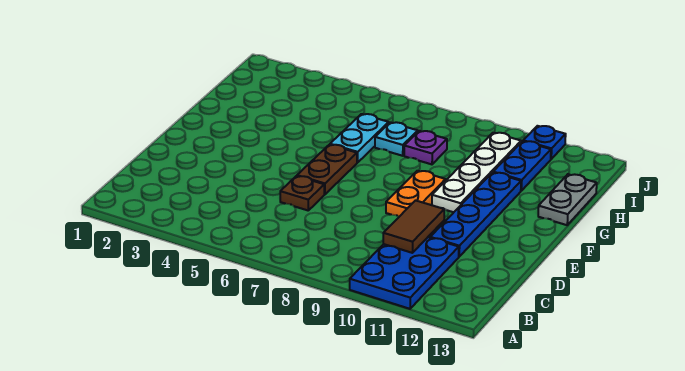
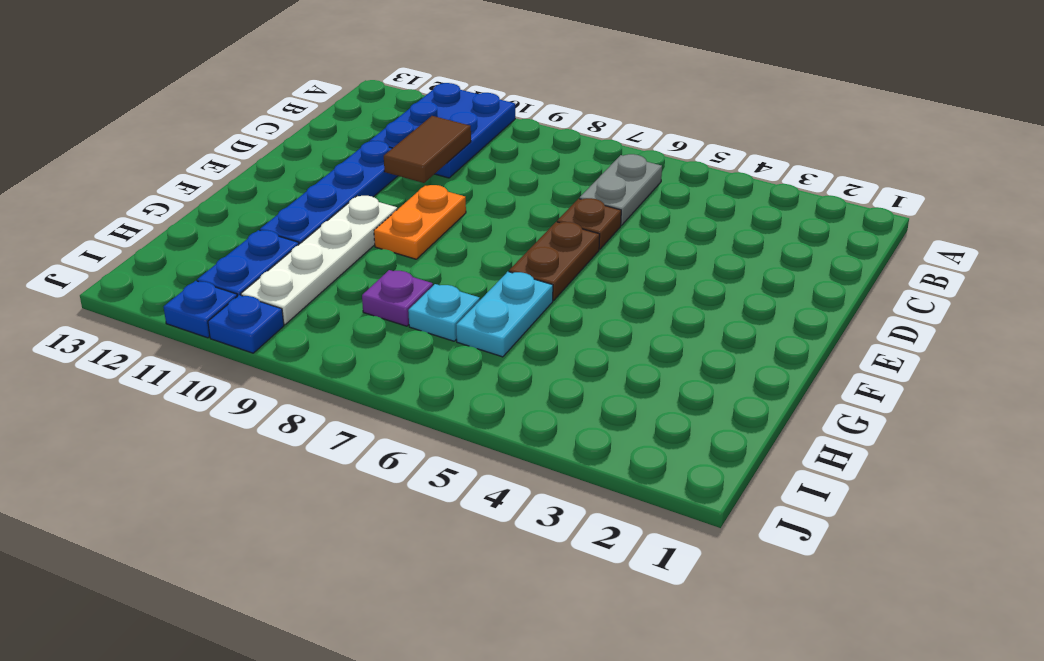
grey plate G13:H13 level 1 -> grey plate B6:C6 level 1
none -> blue plate J10 level 1

